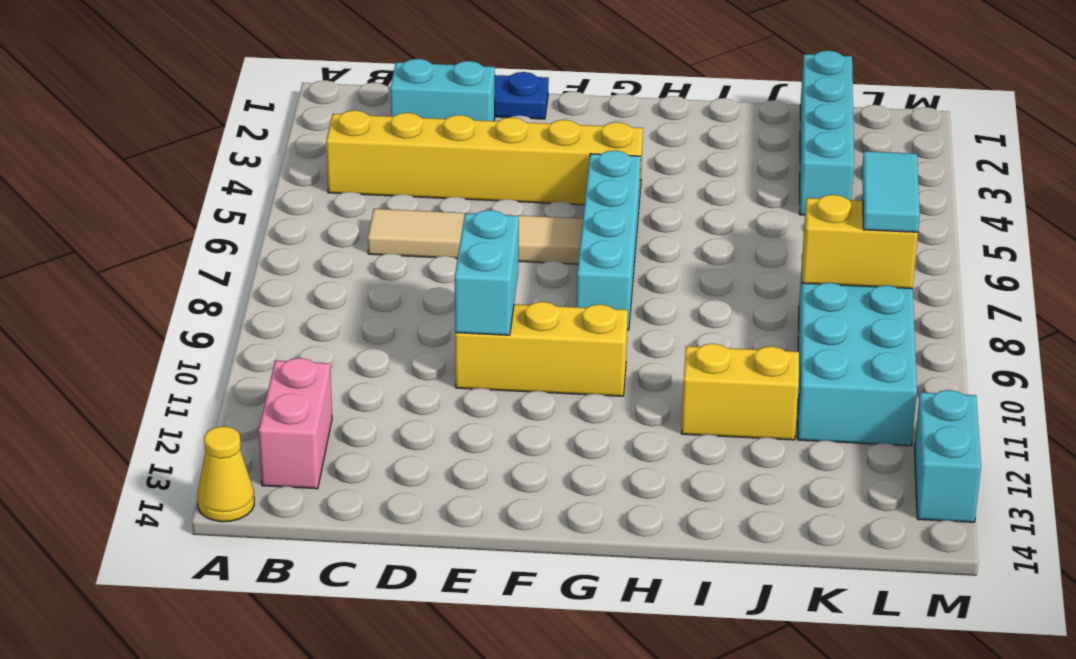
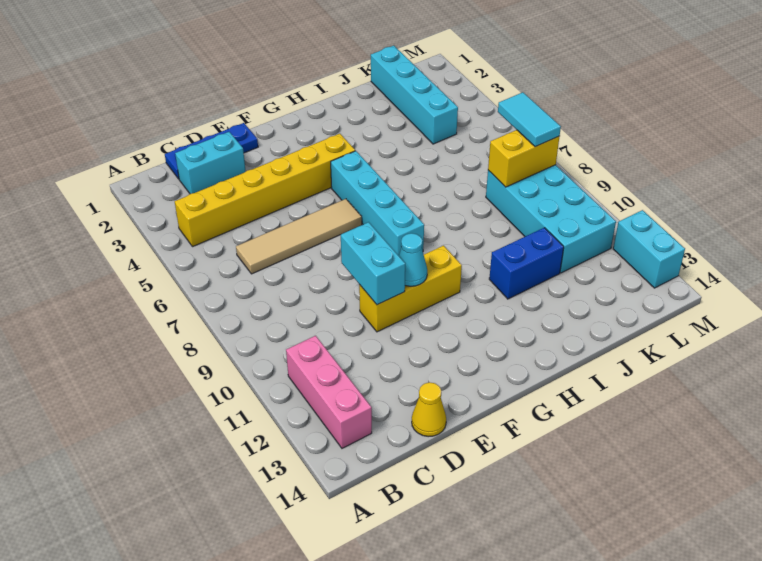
yellow cone A14 level 1 -> yellow cone D14 level 1
pink brick B12:B13 level 1 -> pink brick B11:B13 level 1
none -> cyan cone F10 level 2
yellow brick I11:J11 level 1 -> blue brick I11:J11 level 1

